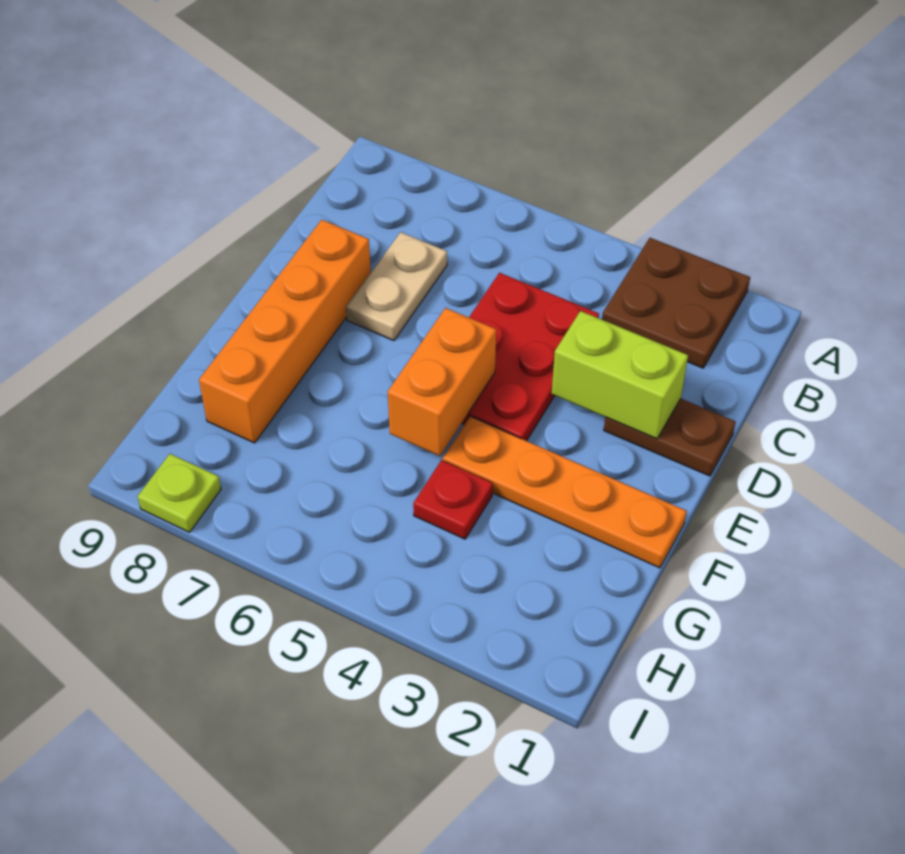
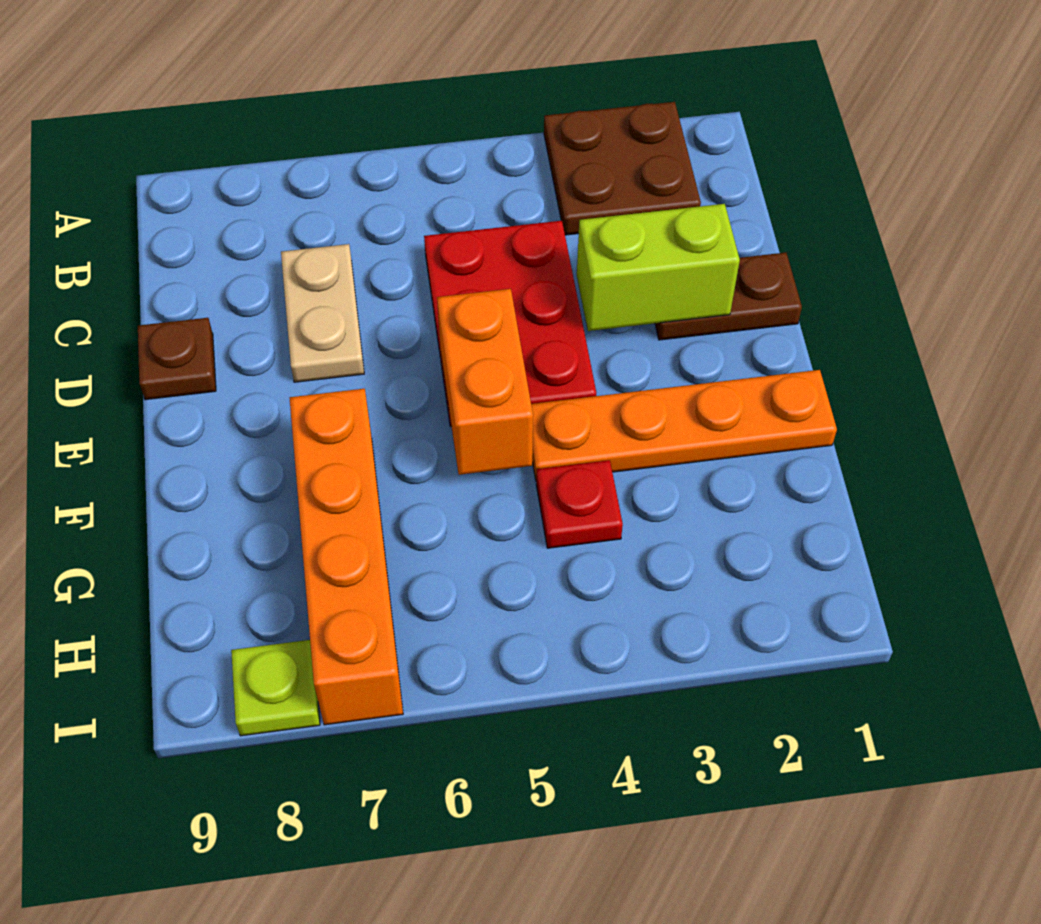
orange brick D8:G8 level 1 -> orange brick F7:I7 level 1
none -> brown plate D9 level 1

